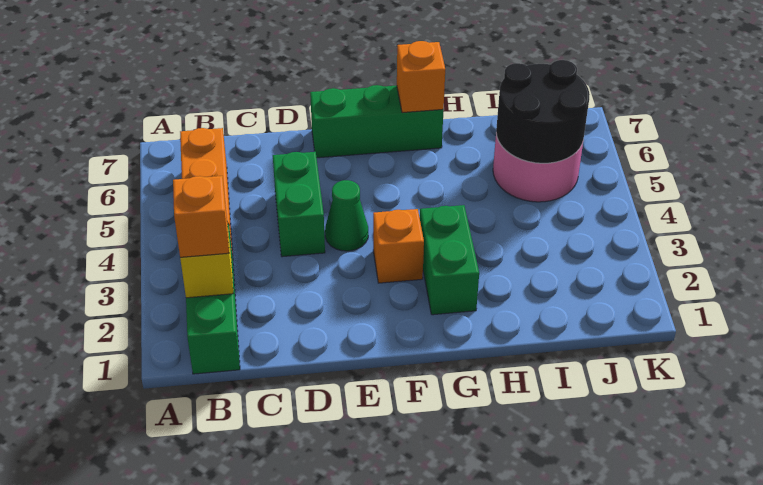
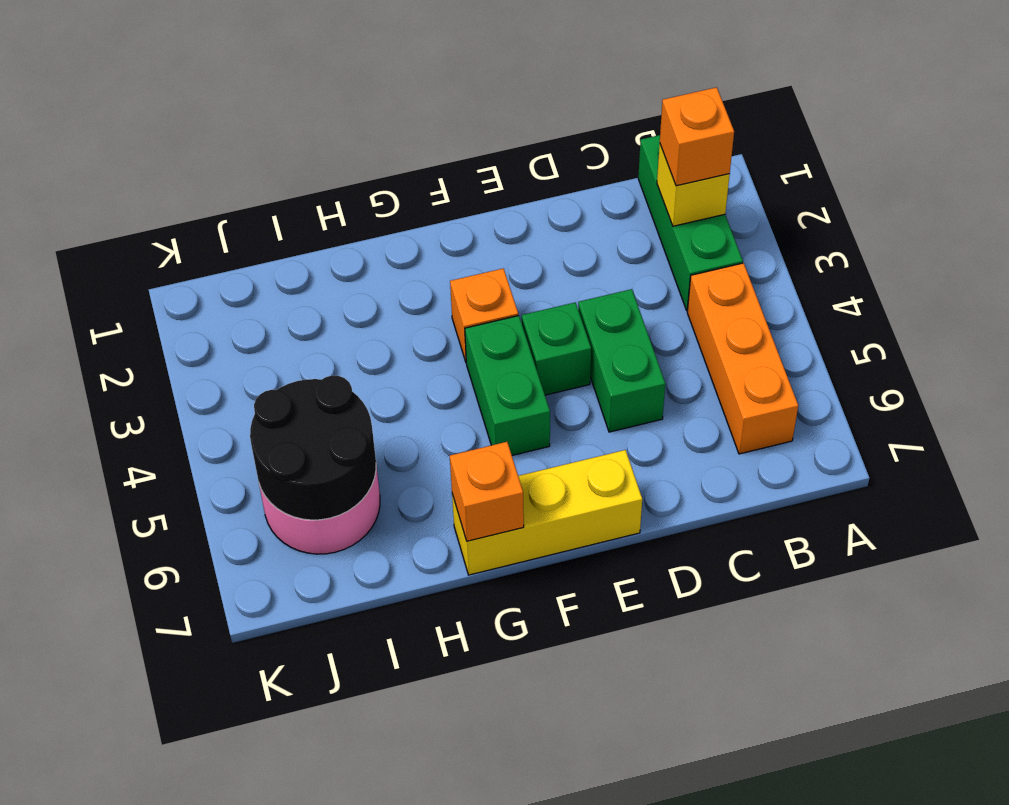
green cone E4 level 1 -> green brick E4 level 1
green brick E7:G7 level 1 -> yellow brick E7:G7 level 1
green brick G2:G3 level 1 -> green brick F4:F5 level 1

